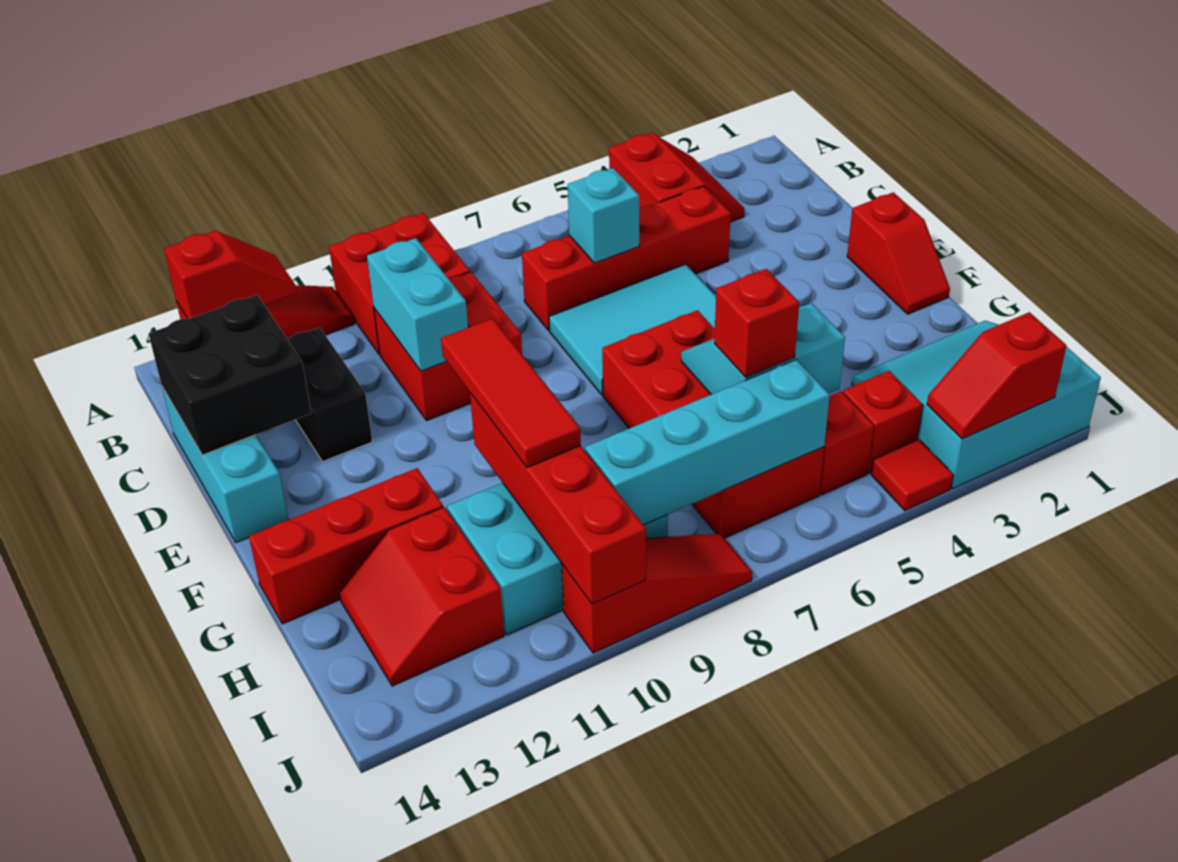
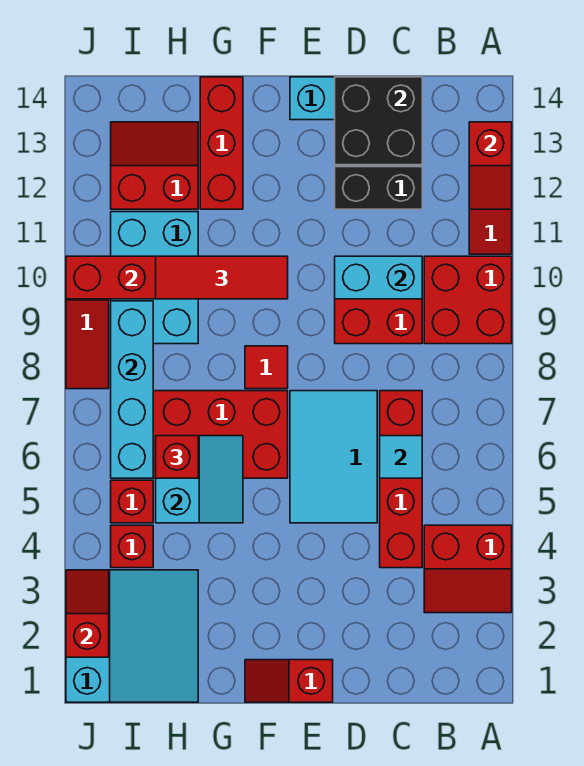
cyan brick C6 level 2 -> cyan tile C6 level 2
red tile J4 level 1 -> red tile F8 level 1

